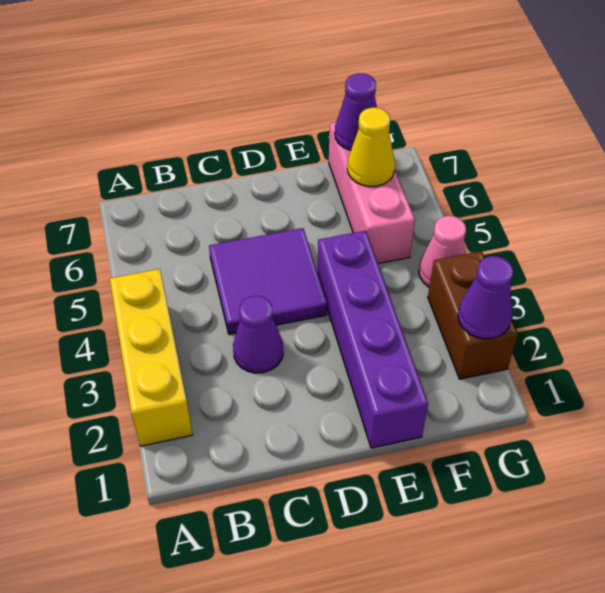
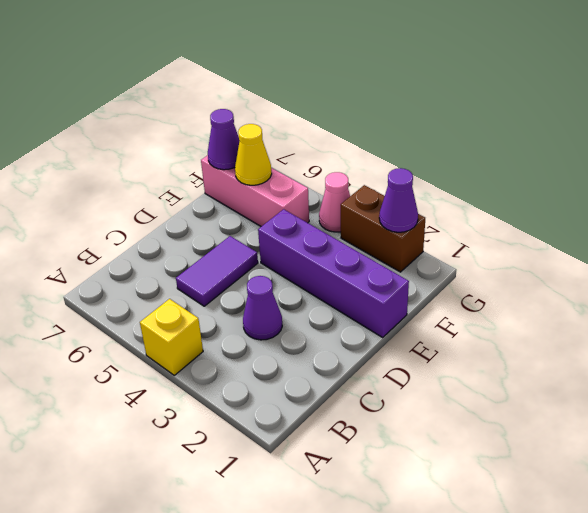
yellow brick A2:A4 level 1 -> yellow brick A4 level 1
purple tile C4:D5 level 1 -> purple tile C5:D5 level 1

